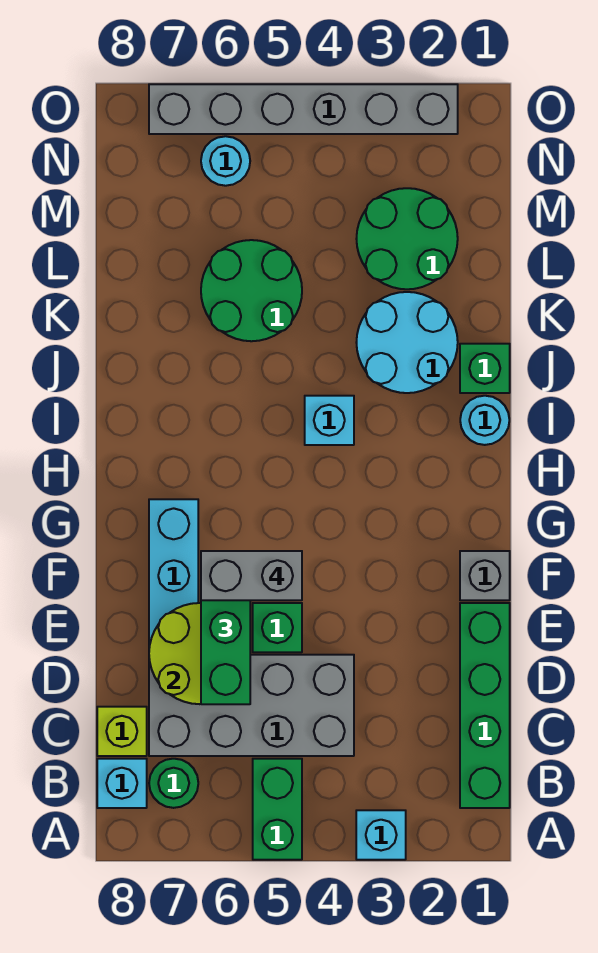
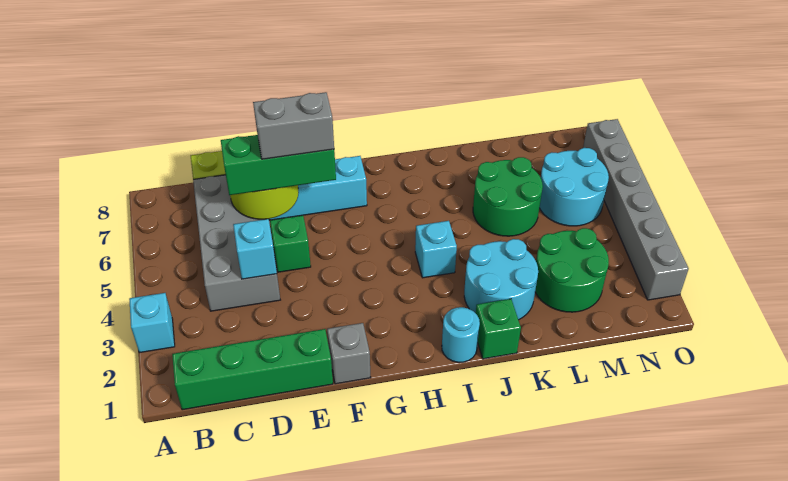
green brick A5:B5 level 1 -> none
green round brick B7 level 1 -> none
cyan brick B8 level 1 -> cyan brick D4 level 2
grey brick F5:F6 level 4 -> grey brick E6:F6 level 4
cyan round brick N6 level 1 -> cyan round brick M5:N6 level 1

